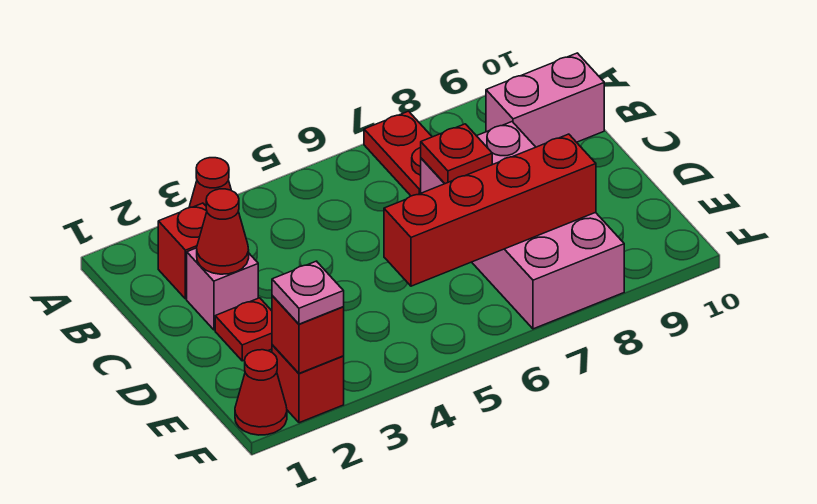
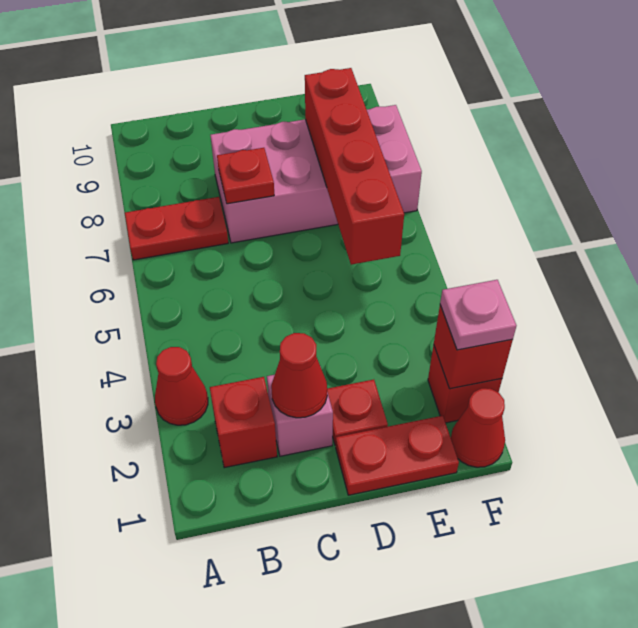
pink brick B9:B10 level 1 -> none
none -> red plate D1:E1 level 1

